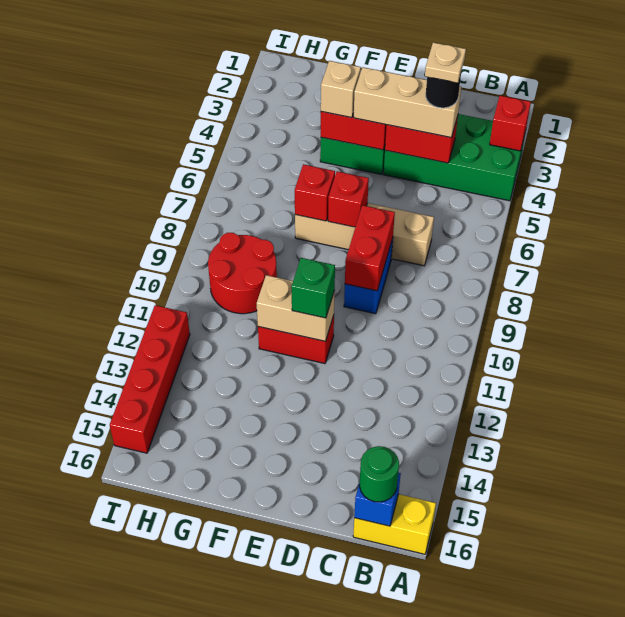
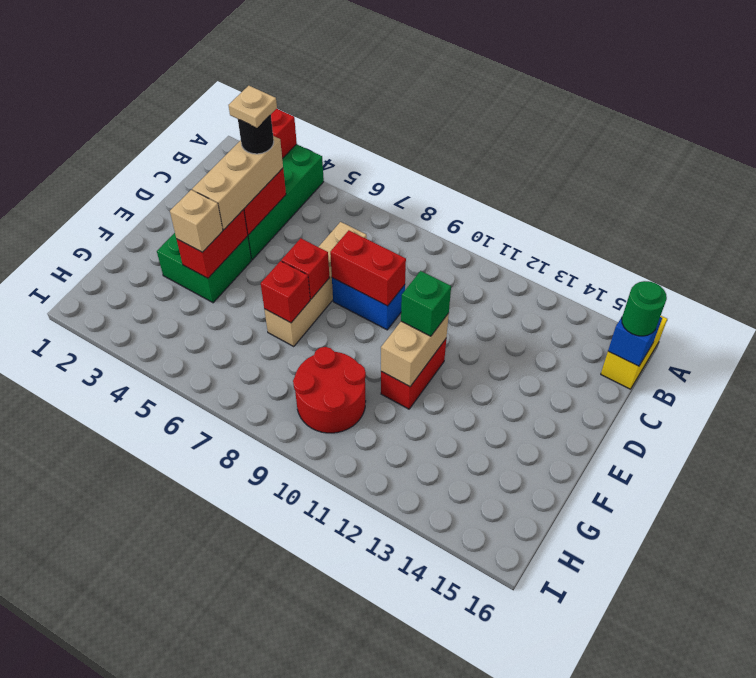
red brick I12:I15 level 1 -> none

